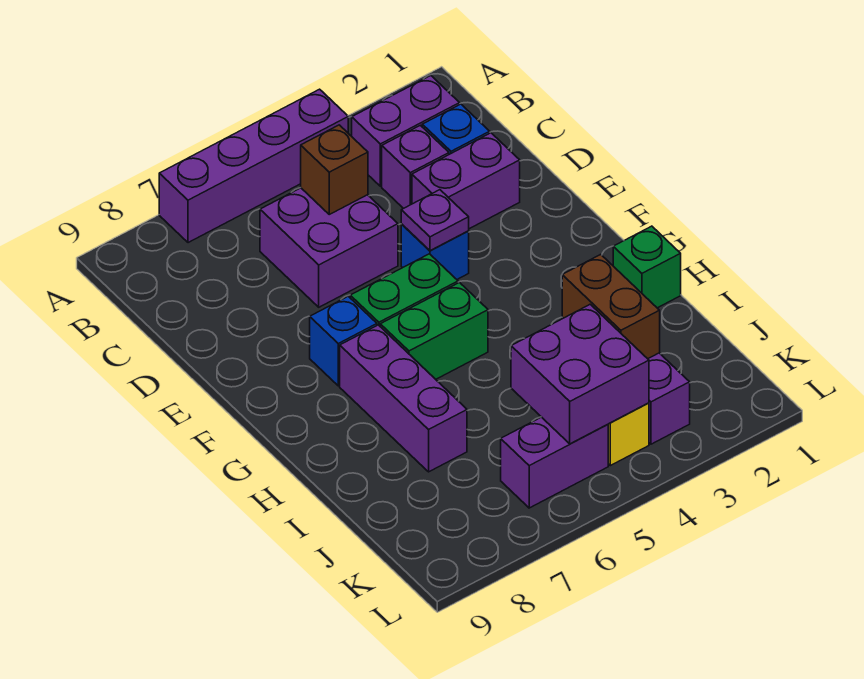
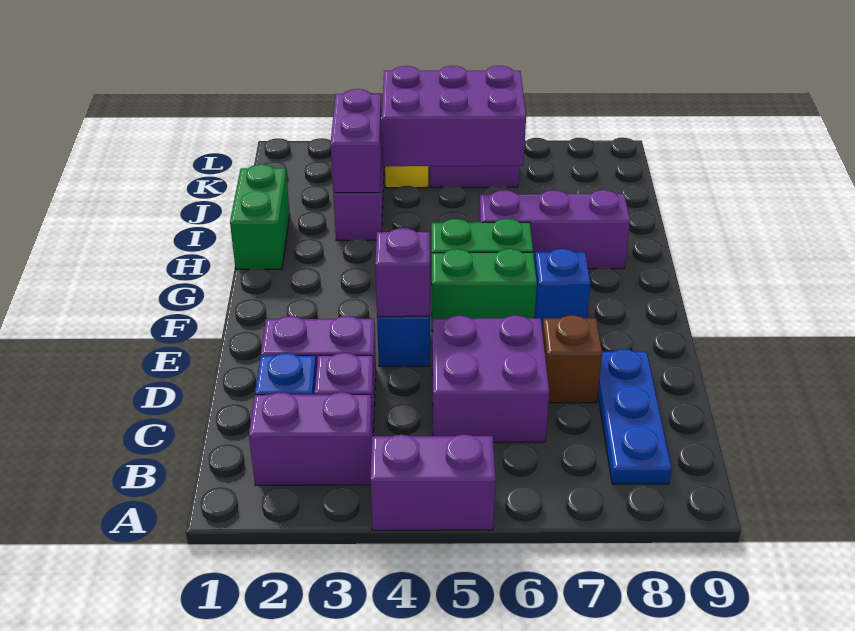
purple brick A4:A7 level 1 -> purple brick A4:A5 level 1
none -> blue plate B8:D8 level 1
brown brick C5 level 2 -> brown brick D7 level 1
purple plate E4 level 2 -> purple brick E4 level 2
purple brick G7:I7 level 1 -> purple brick H6:H8 level 1
green brick H1 level 1 -> green brick H1:I1 level 1
brown brick I3:J3 level 2 -> purple brick I3:J3 level 2
purple brick J4:K5 level 2 -> purple brick J4:K6 level 2

